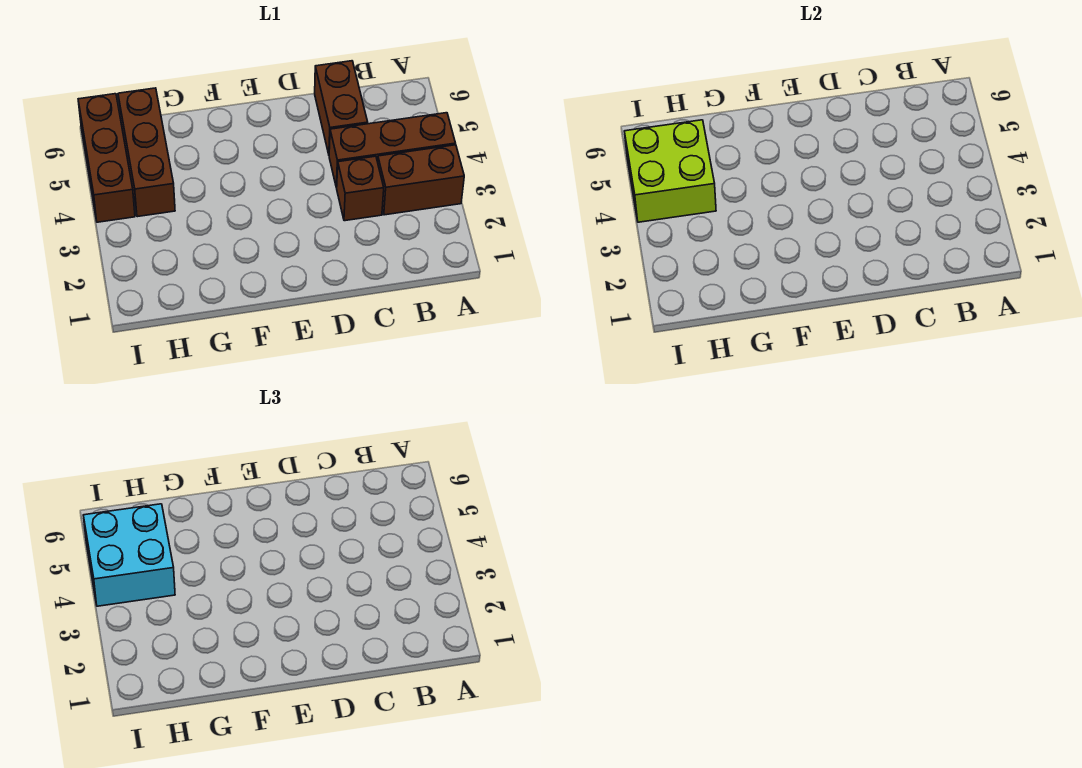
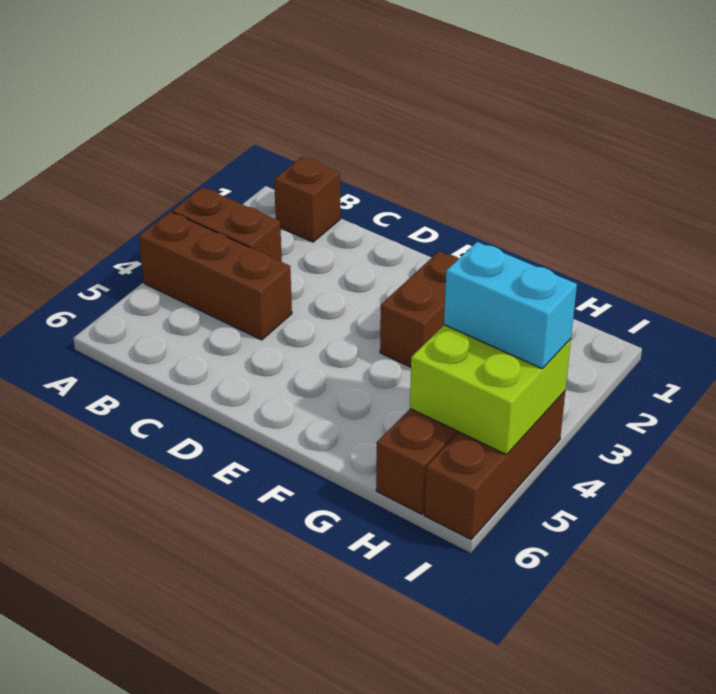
brown brick C3 level 1 -> brown brick B1 level 1
brown brick C5:C6 level 1 -> brown brick F2:F3 level 1
cyan brick H4:I5 level 3 -> cyan brick H4:I4 level 3

